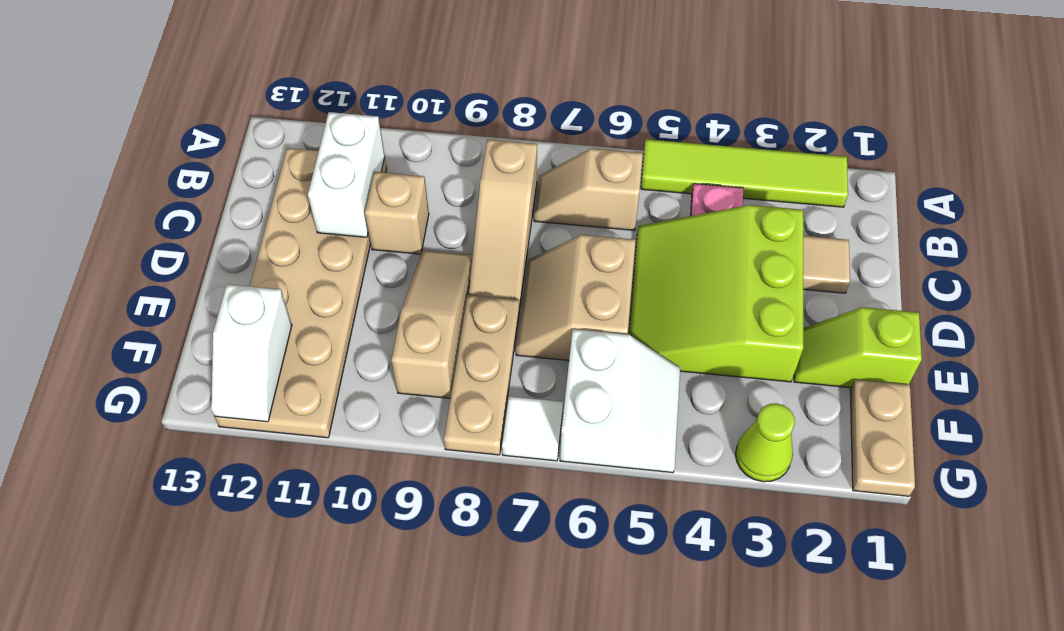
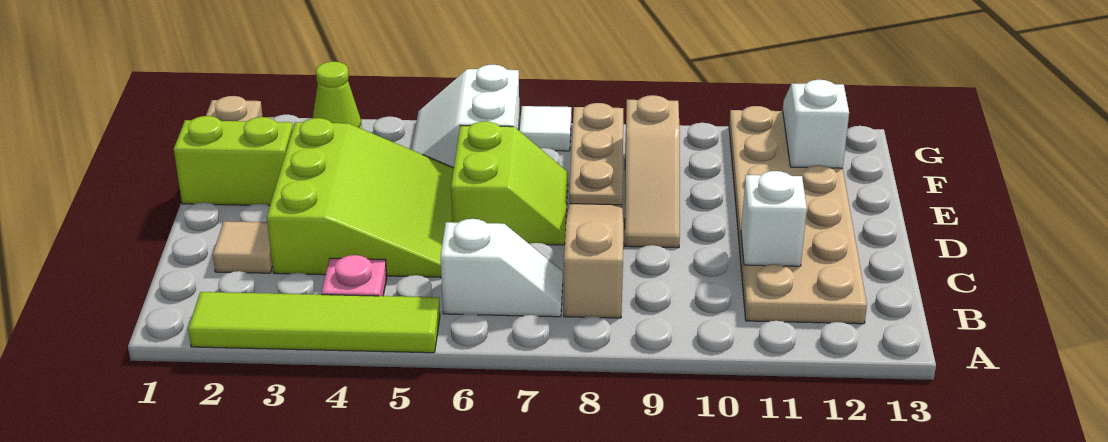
tan slope B6:B7 level 1 top 6 -> white slope B6:B7 level 1 top 6
white brick B11:C11 level 2 -> white brick C11 level 2
tan brick C10 level 1 -> none
tan slope D6:E7 level 1 top 6 -> lime slope D6:E7 level 1 top 6
lime slope E1:E2 level 1 top 1 -> lime brick E1:E2 level 1

